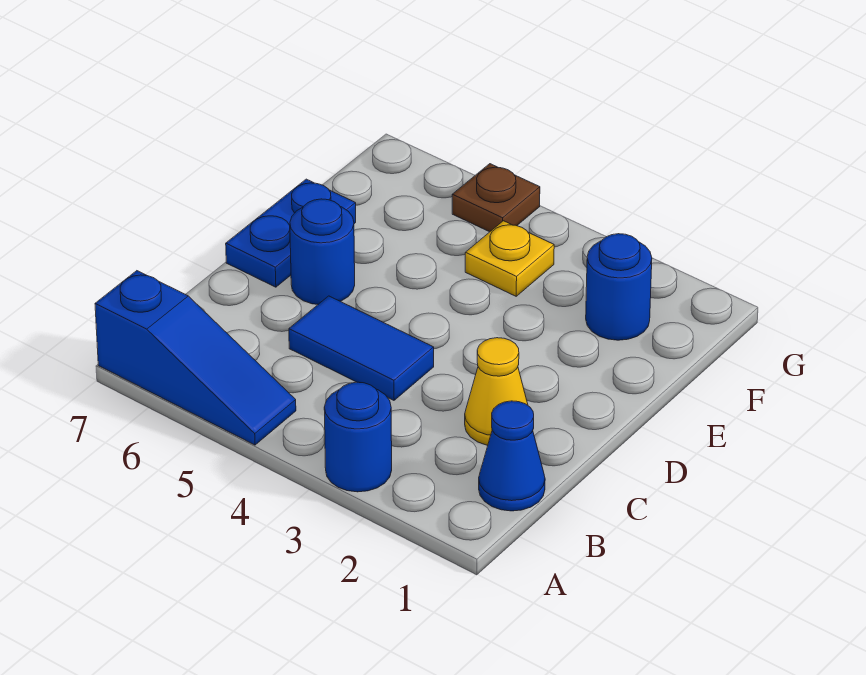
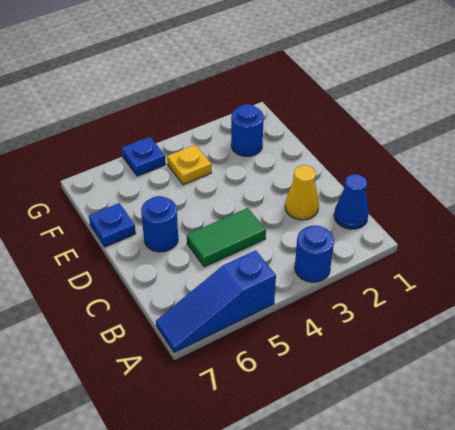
blue slope A5:A7 level 1 top 7 -> blue slope A5:A7 level 1 top 5
blue tile C4:C5 level 1 -> green tile C4:C5 level 1
blue plate D7:E7 level 1 -> blue plate E7 level 1
brown plate G5 level 1 -> blue plate G5 level 1

